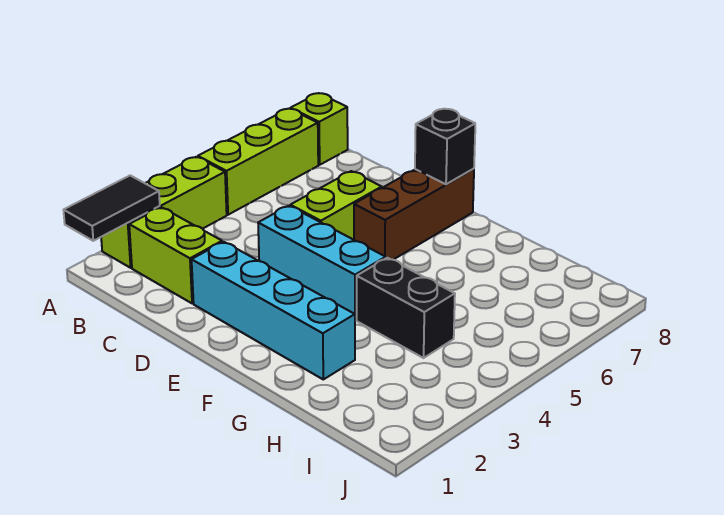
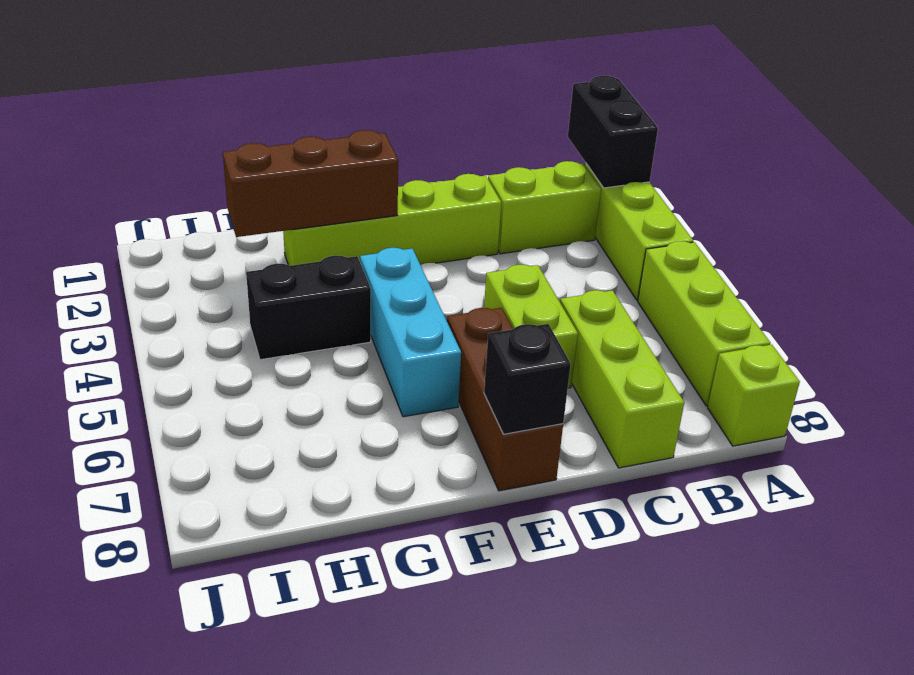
black tile A1:A2 level 2 -> black brick A1:A2 level 2
none -> lime brick C6:C8 level 1
cyan brick D2:G2 level 1 -> lime brick D2:G2 level 1
cyan brick D4:F4 level 1 -> cyan brick F4:F6 level 1
none -> brown brick F2:H2 level 2

